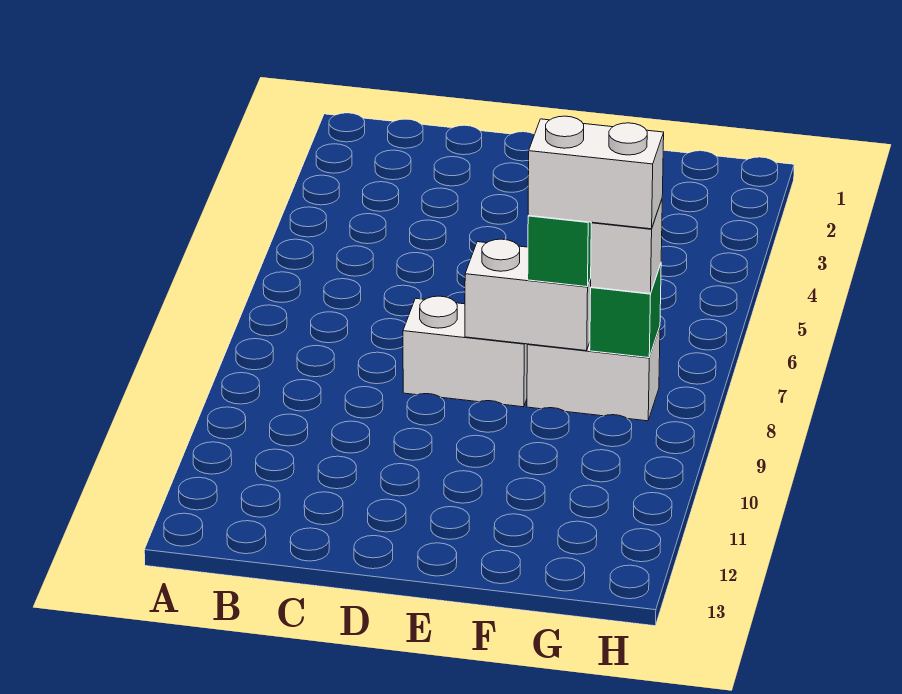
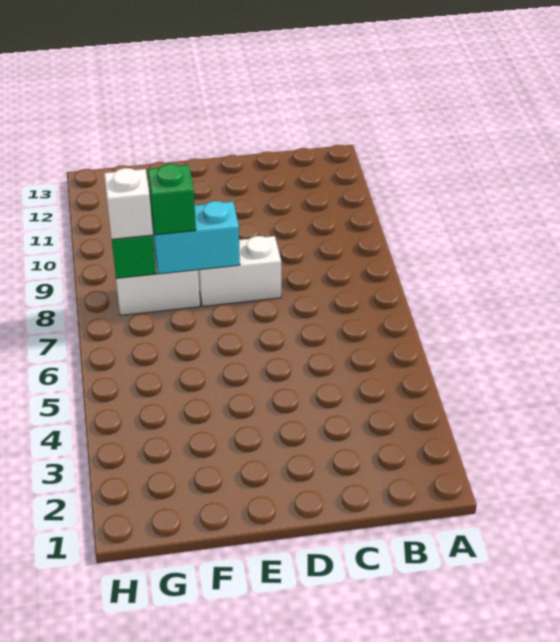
white brick E8:F8 level 2 -> cyan brick E8:F8 level 2
white brick F8:G8 level 4 -> none

